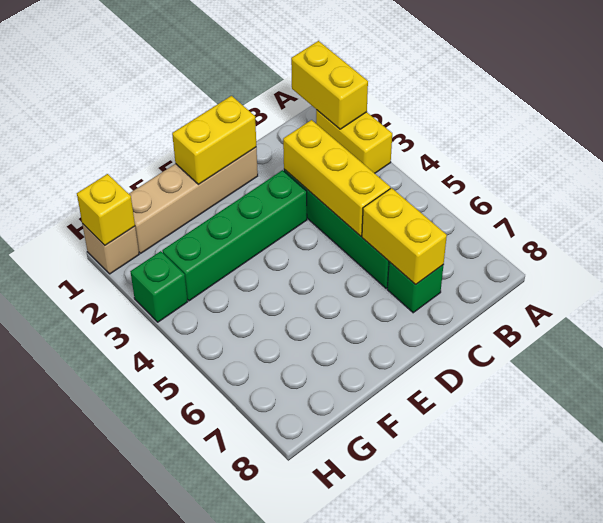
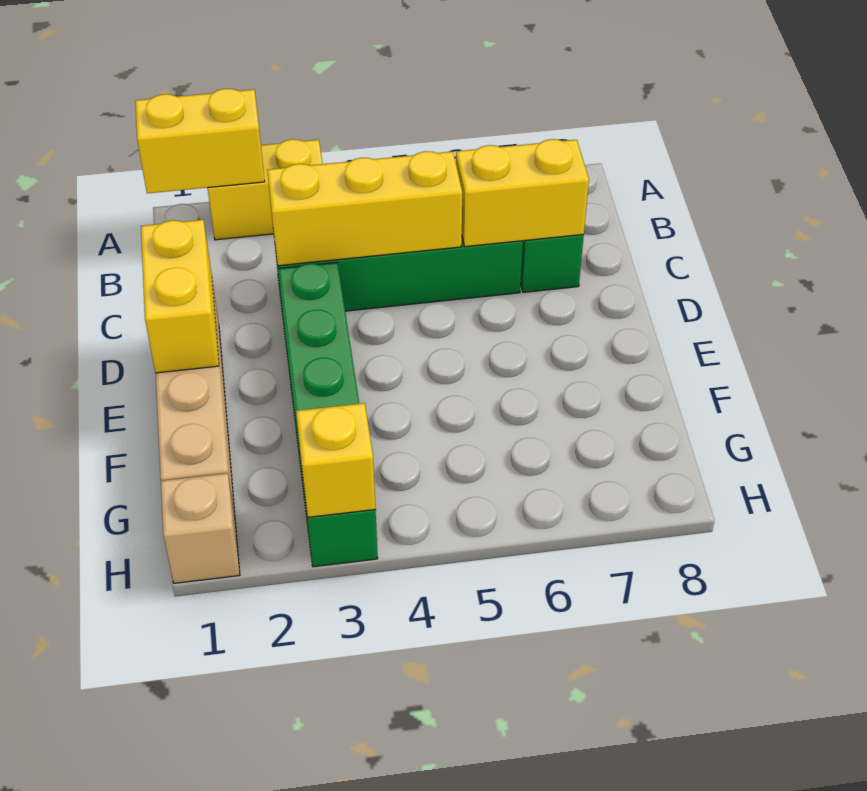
yellow brick H1 level 2 -> yellow brick H3 level 2

